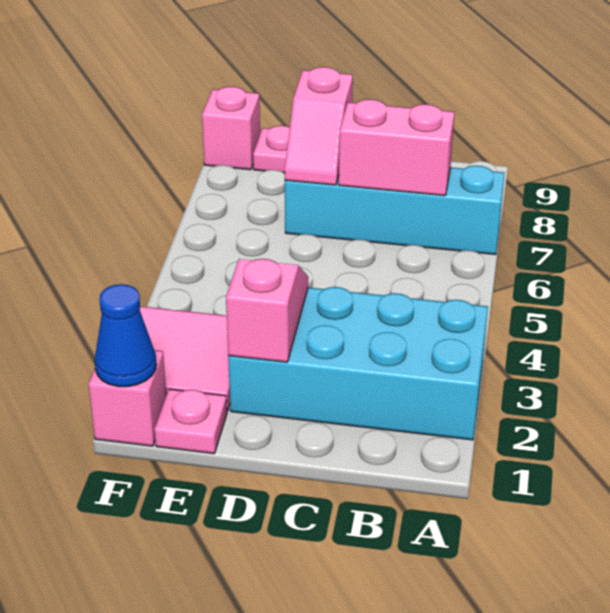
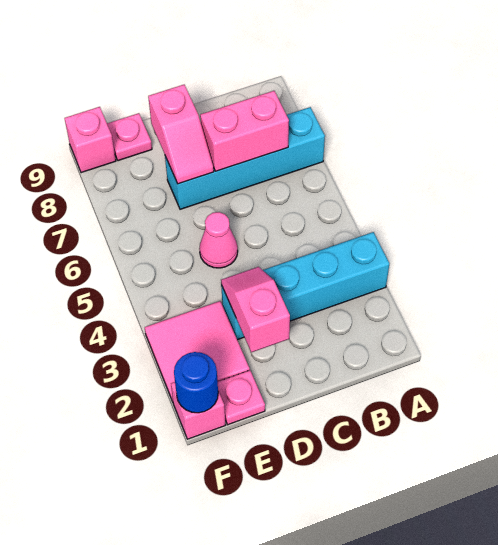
cyan brick A2:D3 level 1 -> cyan brick A3:D3 level 1
none -> pink cone D5 level 1
blue cone F1 level 2 -> blue round brick F1 level 2

